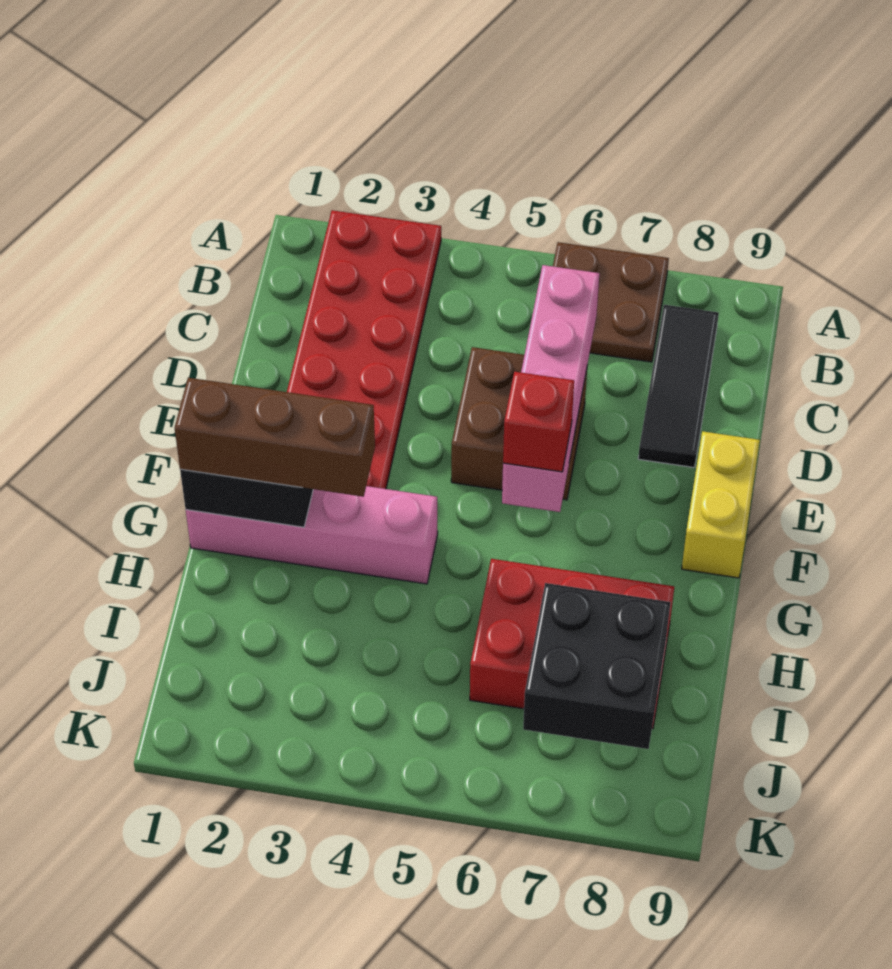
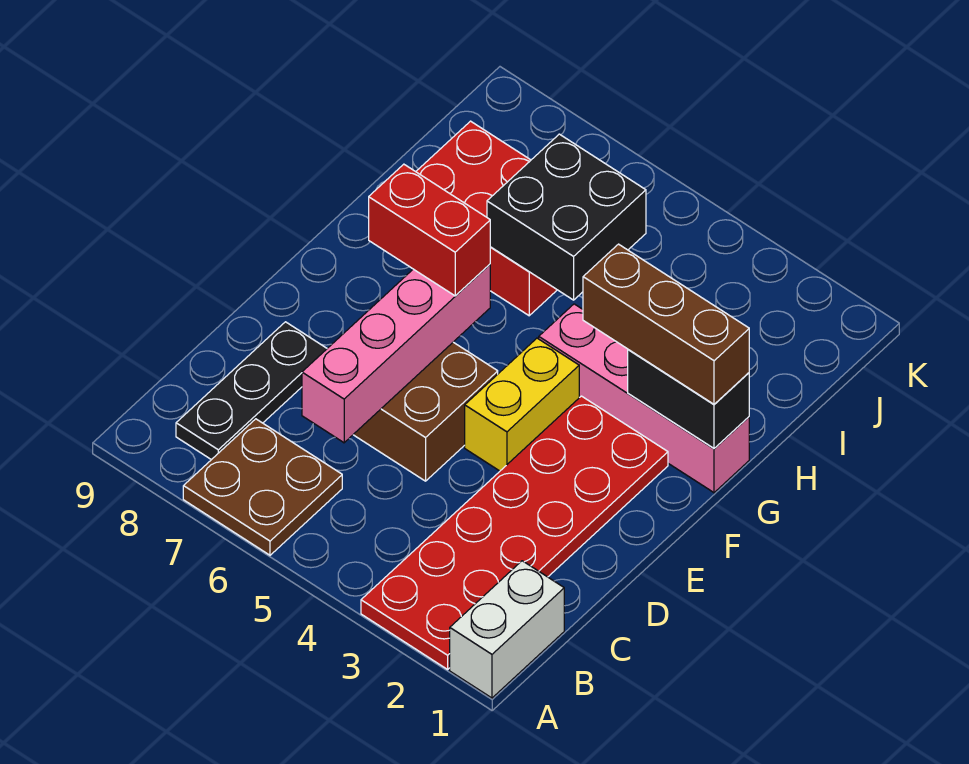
none -> white brick A1:B1 level 1
black tile B8:D8 level 1 -> black plate B8:D8 level 1
yellow brick E9:F9 level 1 -> yellow brick E4:F4 level 1
red brick F6 level 3 -> red brick F6:F7 level 3
black brick I7:J8 level 2 -> black brick H5:I6 level 2

